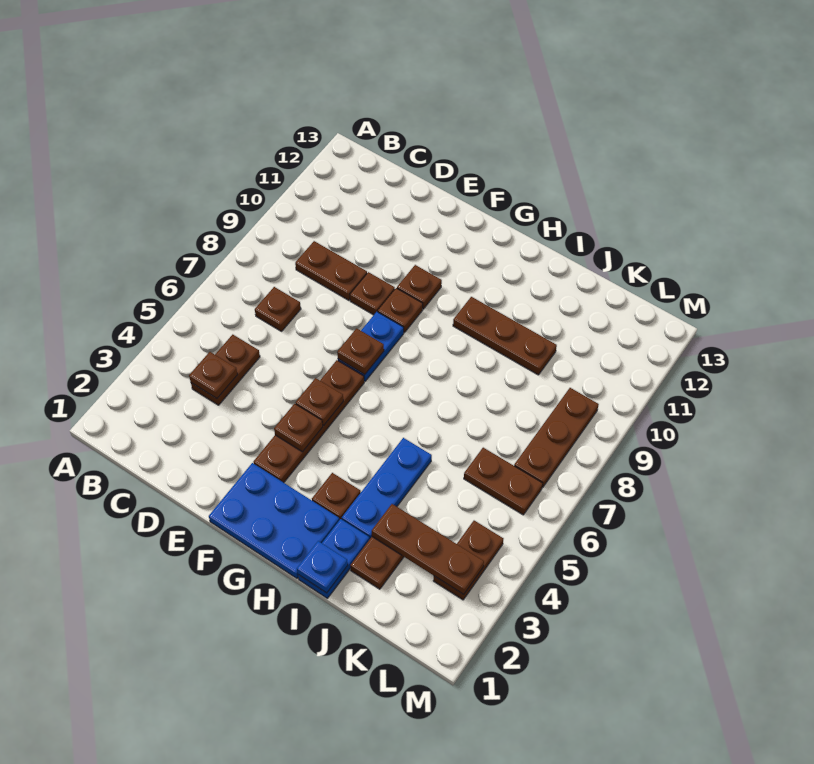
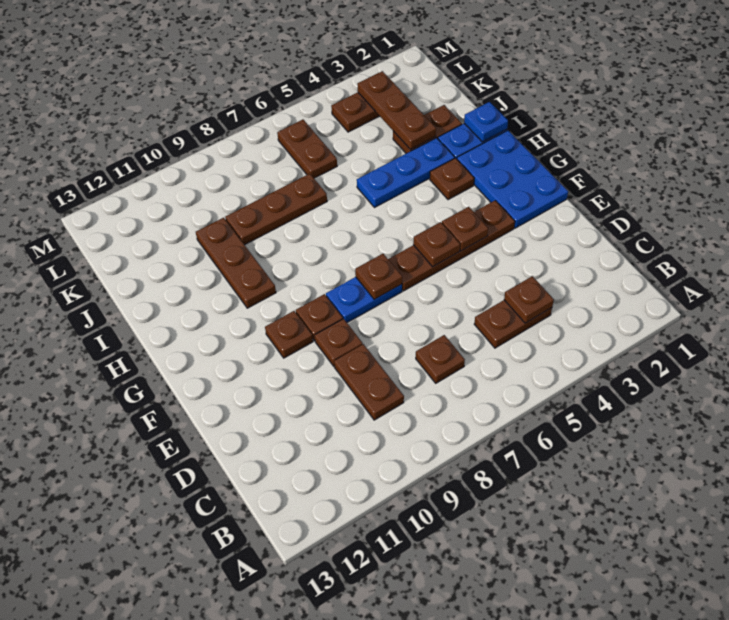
brown plate L7:L9 level 1 -> brown plate J7:J9 level 1

